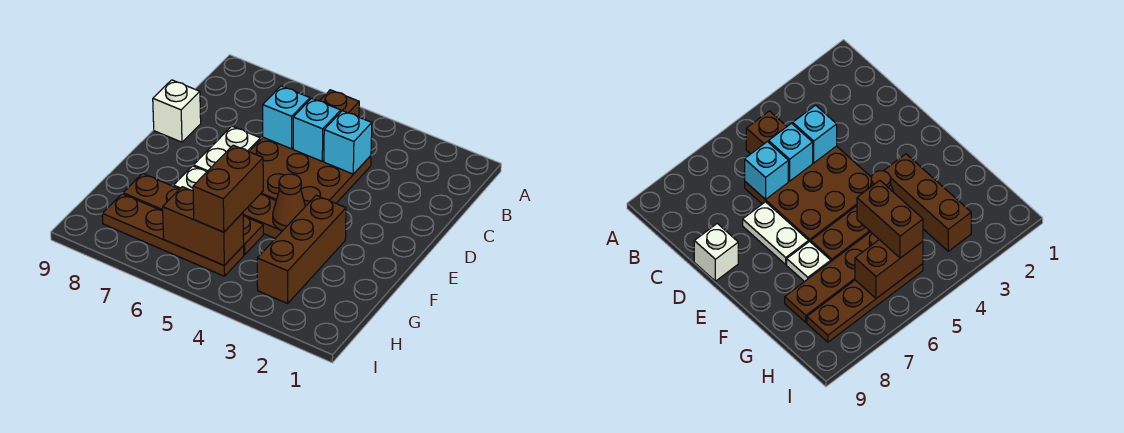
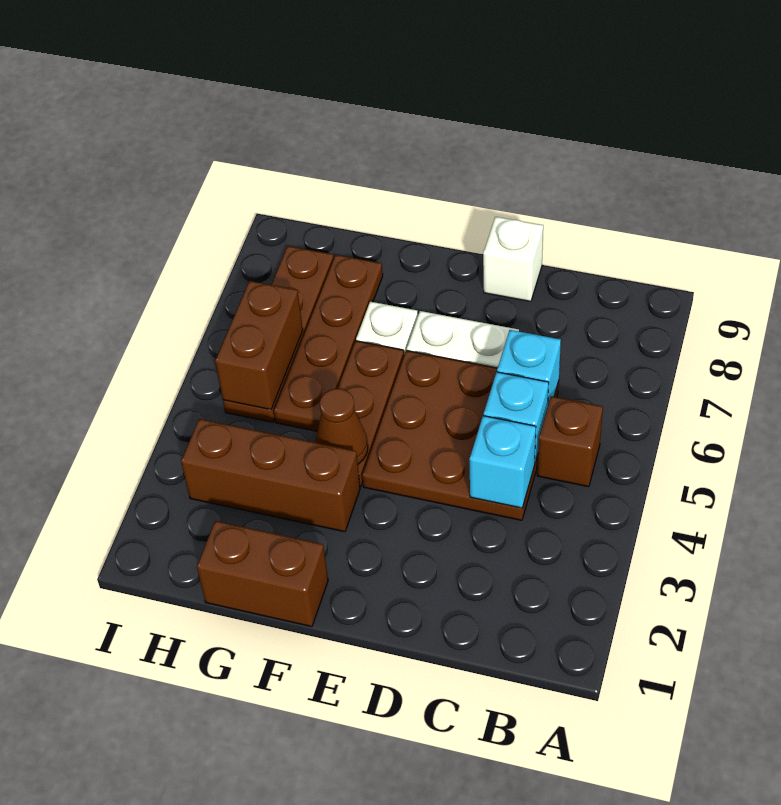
brown brick G5:H5 level 3 -> brown brick F1:G1 level 1

